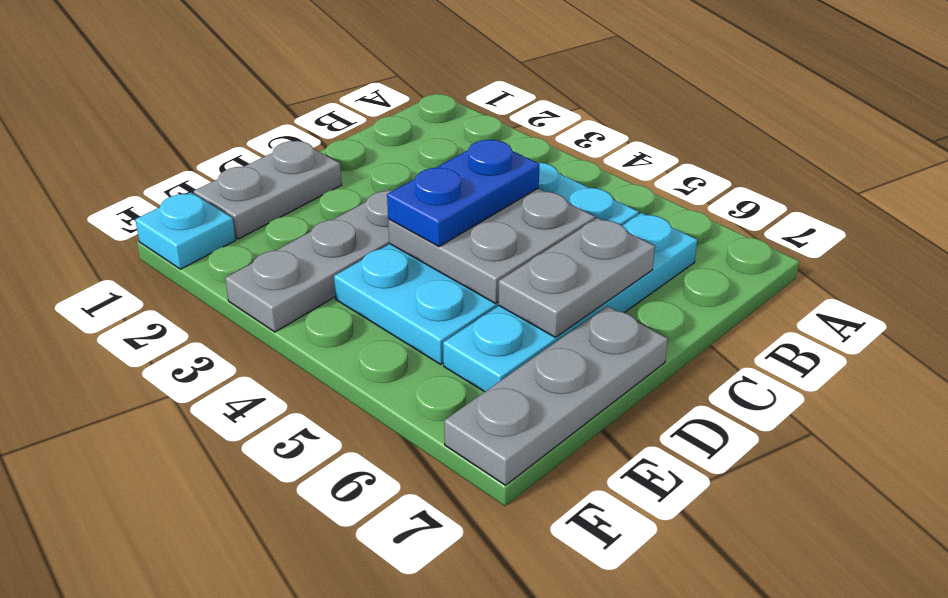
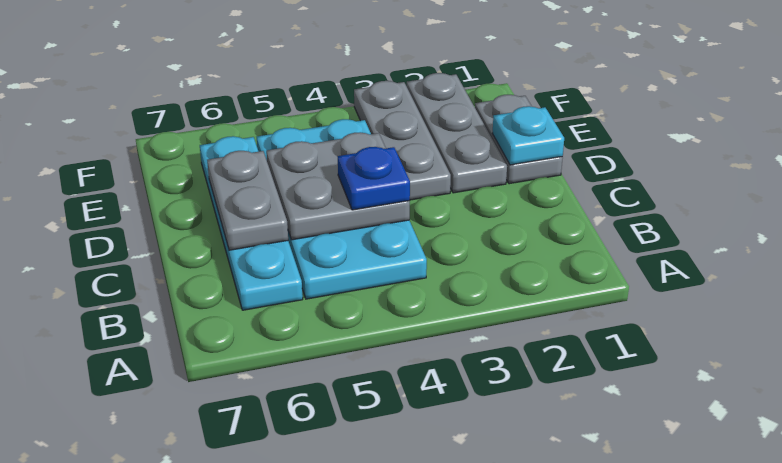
blue plate C4:D4 level 3 -> blue plate C4 level 3
grey plate D7:F7 level 1 -> grey plate D2:F2 level 1
cyan plate F1 level 1 -> cyan plate D1 level 2

